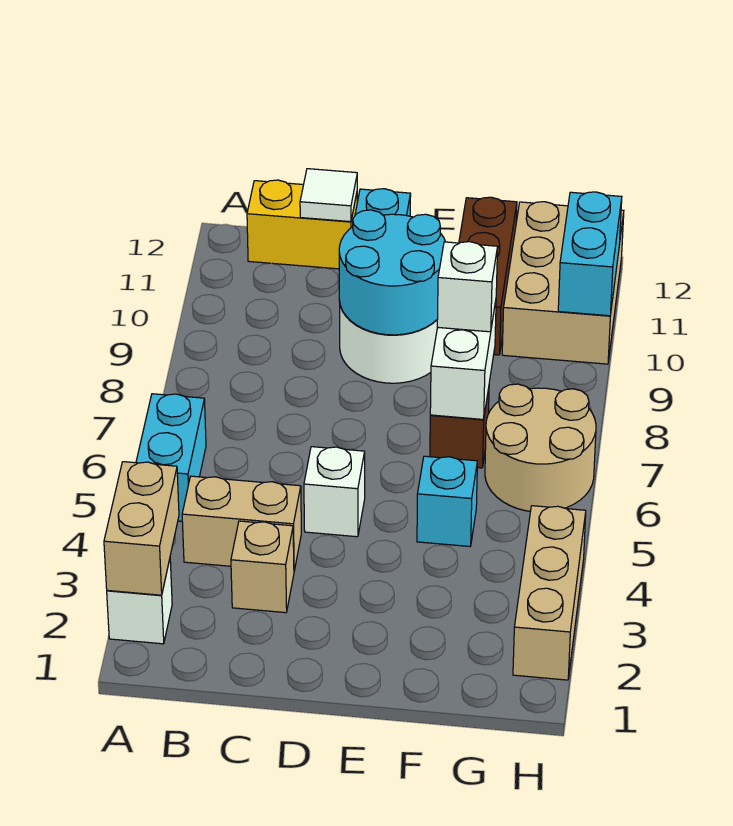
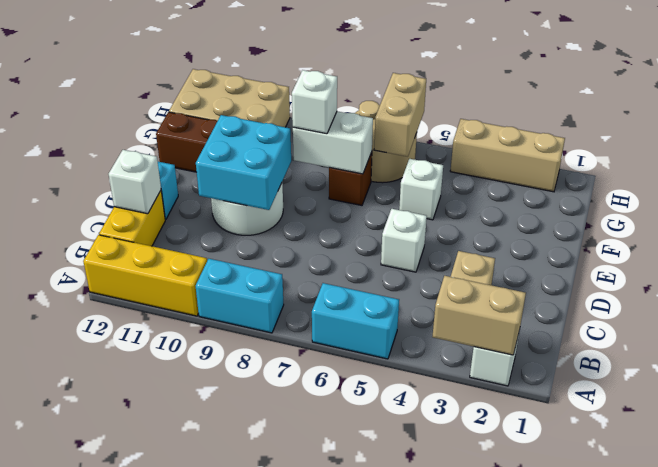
none -> yellow brick A10:A12 level 1
tan brick B4:C4 level 1 -> tan brick G6:H6 level 2
white tile C12 level 2 -> white brick C12 level 2
cyan round brick D9:E10 level 2 -> cyan brick D9:E10 level 2
cyan brick F5 level 1 -> white brick F5 level 1
cyan brick H10:H11 level 2 -> cyan brick A8:A9 level 1

